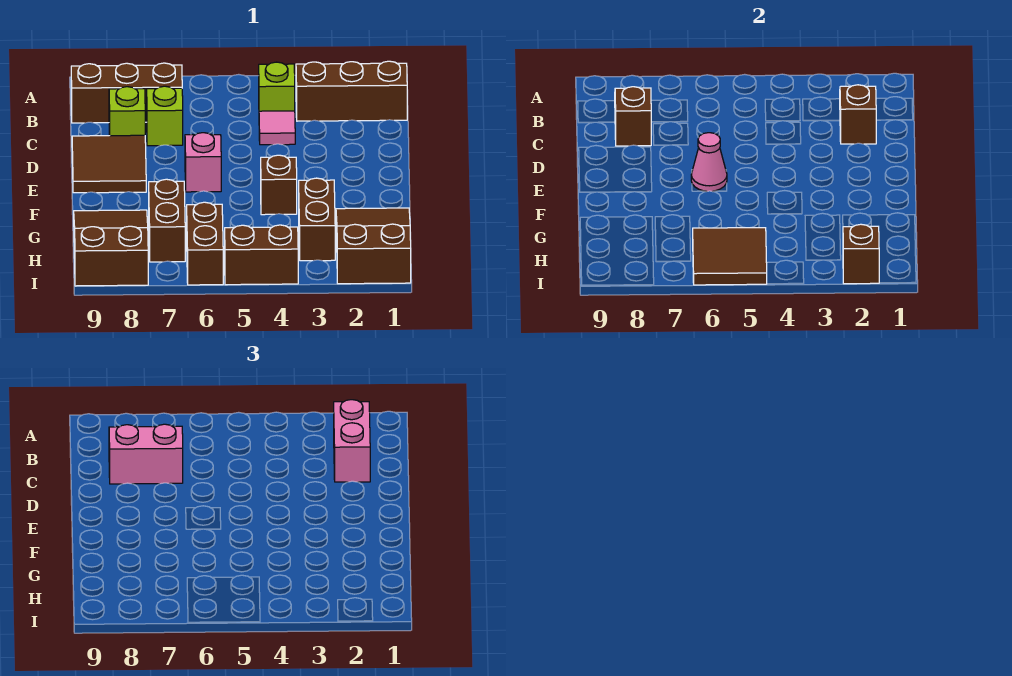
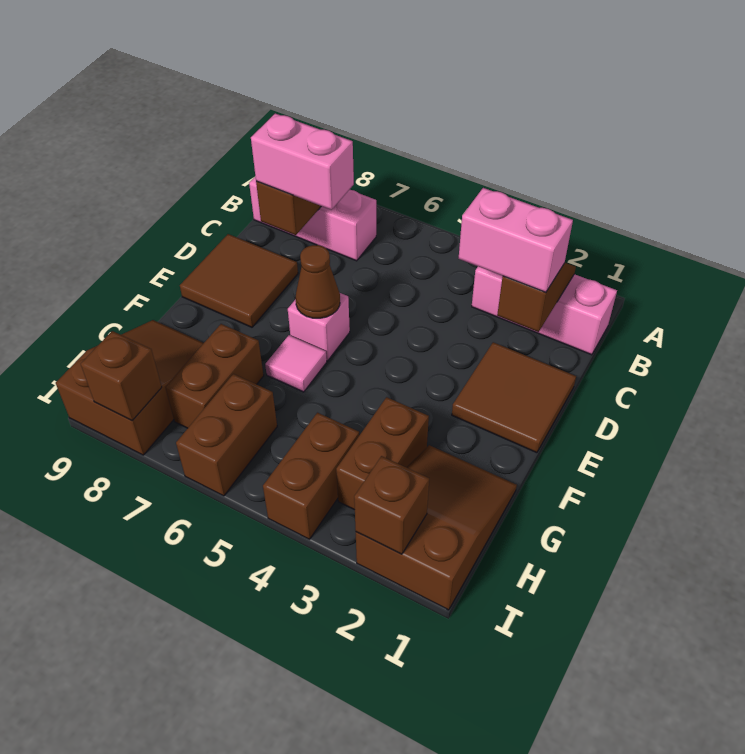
brown brick B1:B3 level 1 -> pink brick B1:B3 level 1
pink brick B2:C2 level 3 -> pink brick C2:C3 level 3
lime brick B4 level 1 -> none
brown brick B7:B9 level 1 -> pink brick B7:B9 level 1
pink tile C4 level 1 -> pink tile F6 level 1
lime brick C7 level 1 -> none
lime brick C8 level 1 -> none
pink cone E6 level 2 -> brown cone E6 level 2
brown brick F4 level 1 -> brown brick I8 level 2
brown tile H5:I6 level 2 -> brown tile D1:E2 level 1
brown brick I4:I5 level 1 -> brown brick H4:I4 level 1

